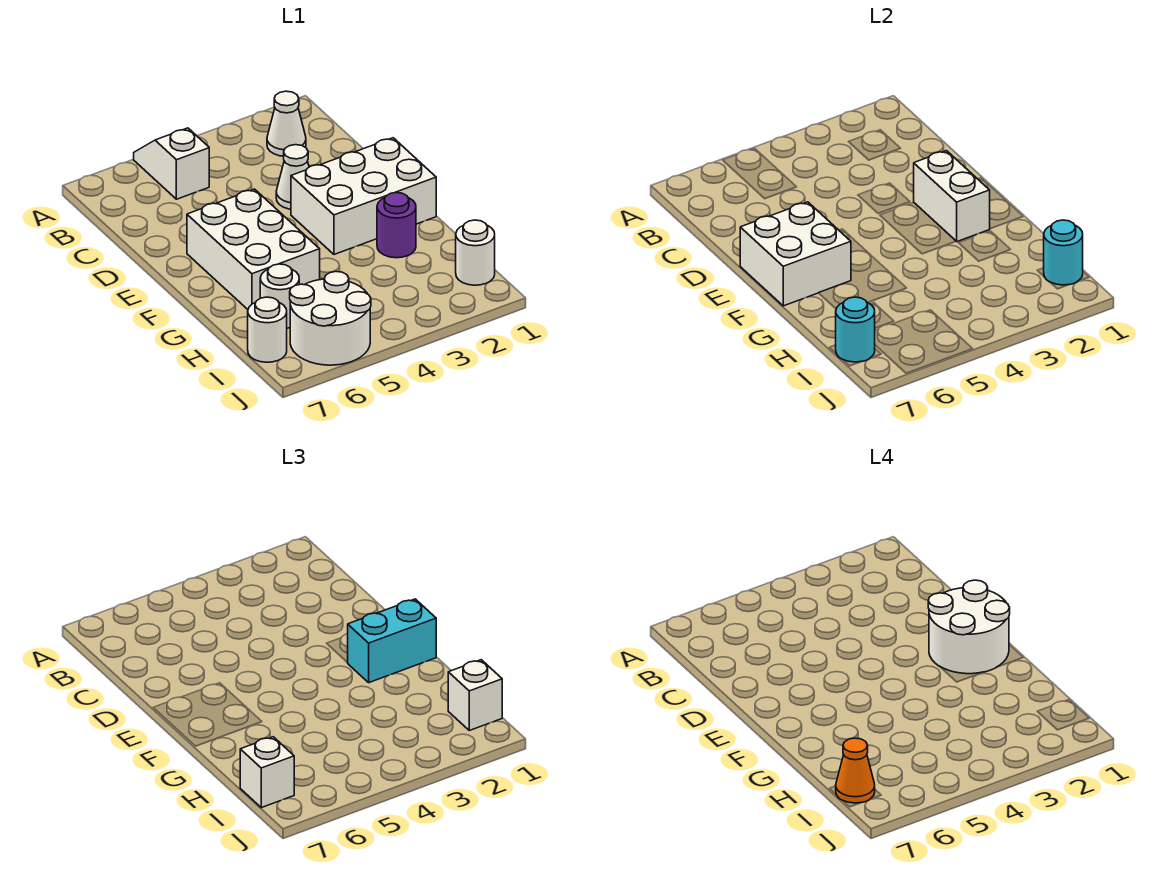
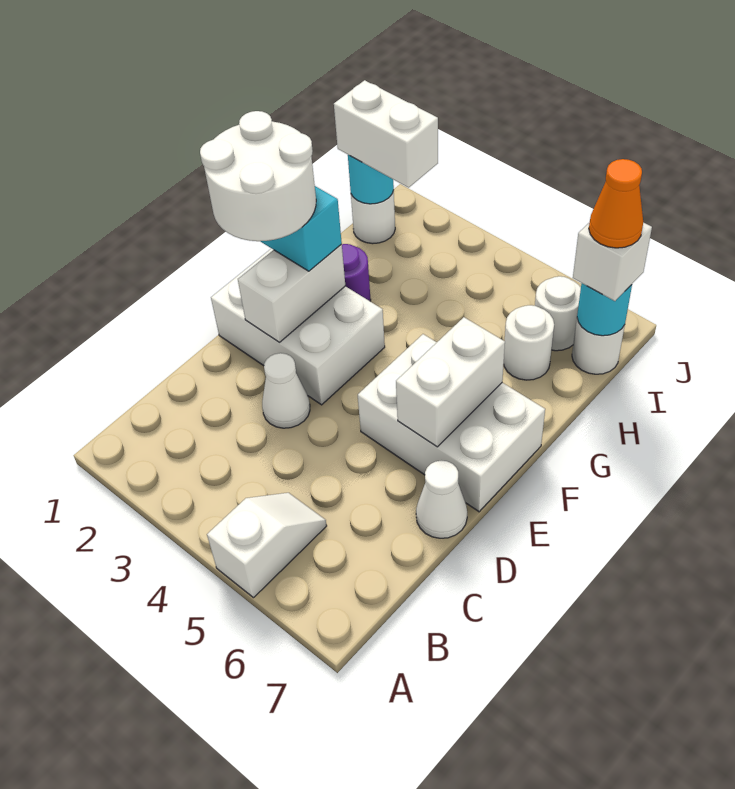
white slope A5:B5 level 1 top B -> white slope A5:B5 level 1 top A
white cone B2 level 1 -> white cone D7 level 1
white brick E5:G6 level 1 -> white brick E5:F7 level 1
white brick E6:F7 level 2 -> white brick E6:F6 level 2
white brick I1 level 3 -> white brick I1:I2 level 3
white round brick I5:J6 level 1 -> white round brick I6 level 1

